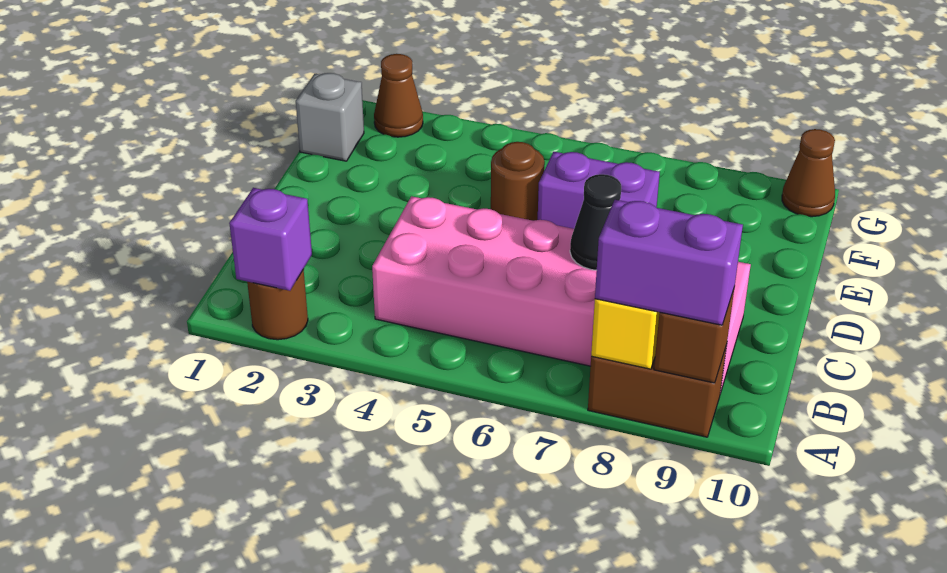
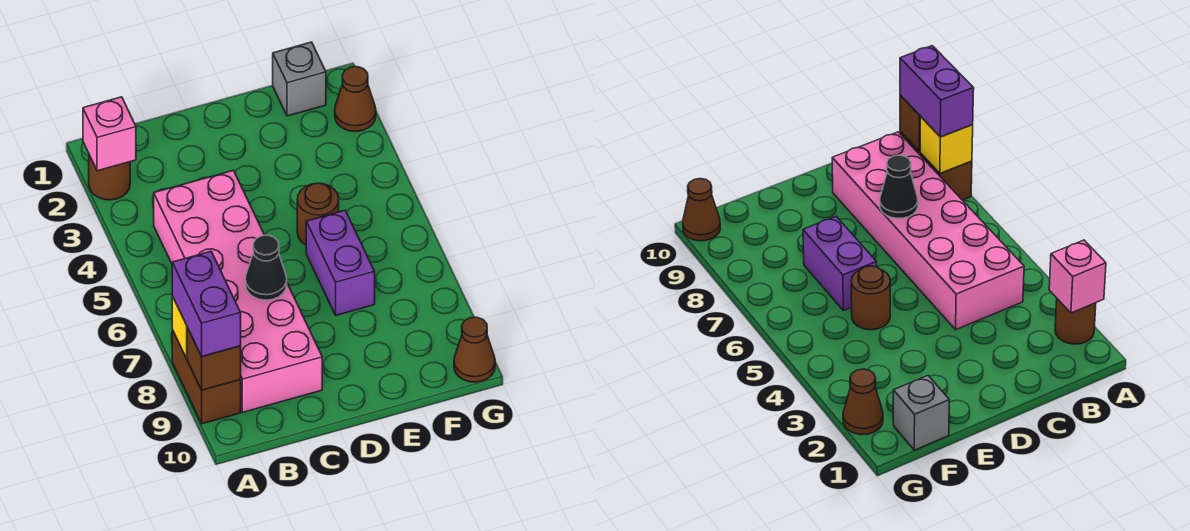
purple brick A2 level 2 -> pink brick A2 level 2

